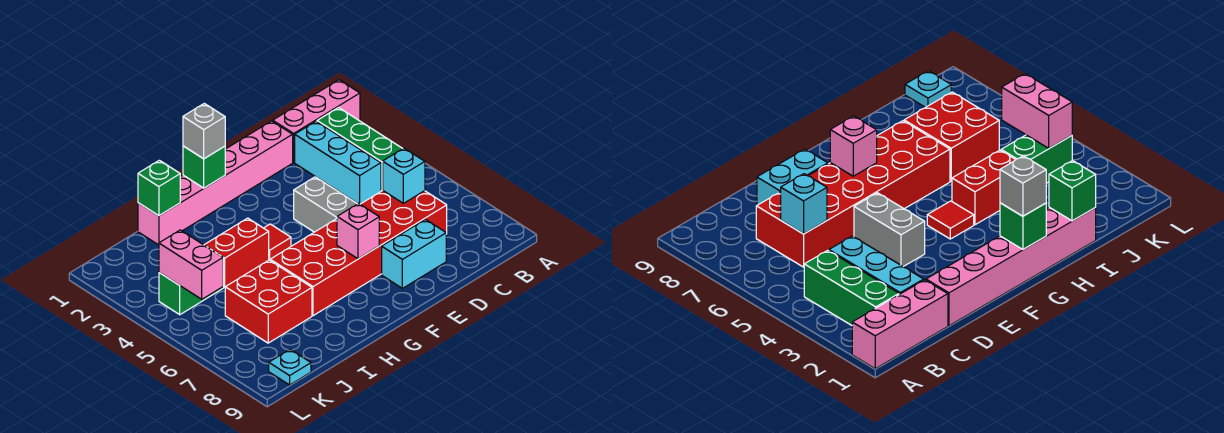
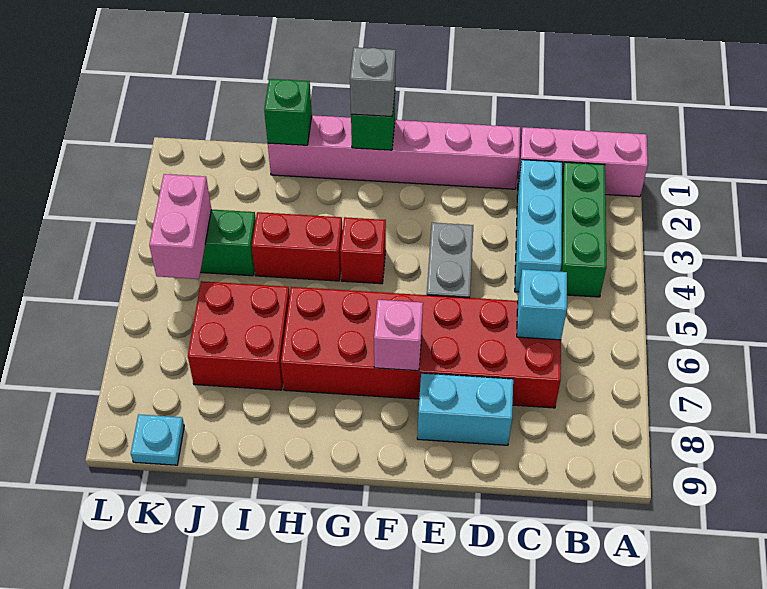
red tile G4 level 1 -> red brick G4 level 1

